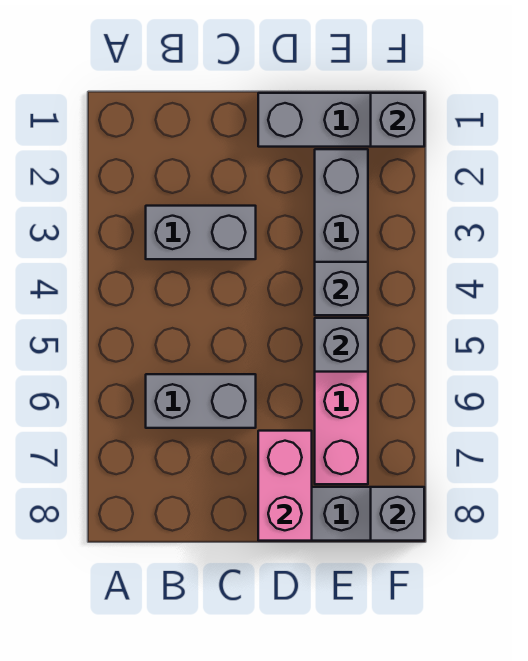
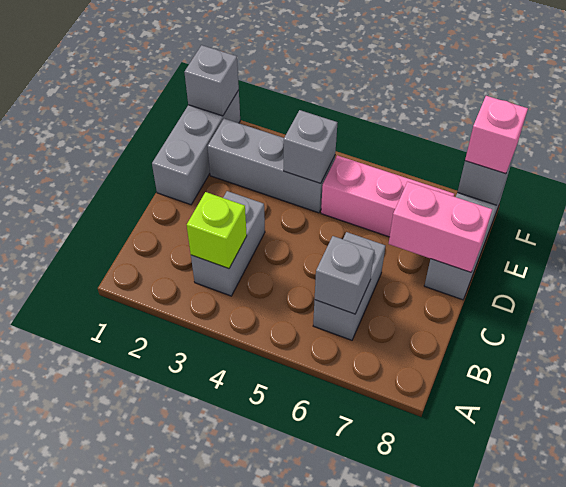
none -> lime brick B3 level 2
grey brick E5 level 2 -> grey brick B6 level 2
none -> pink brick F8 level 3

